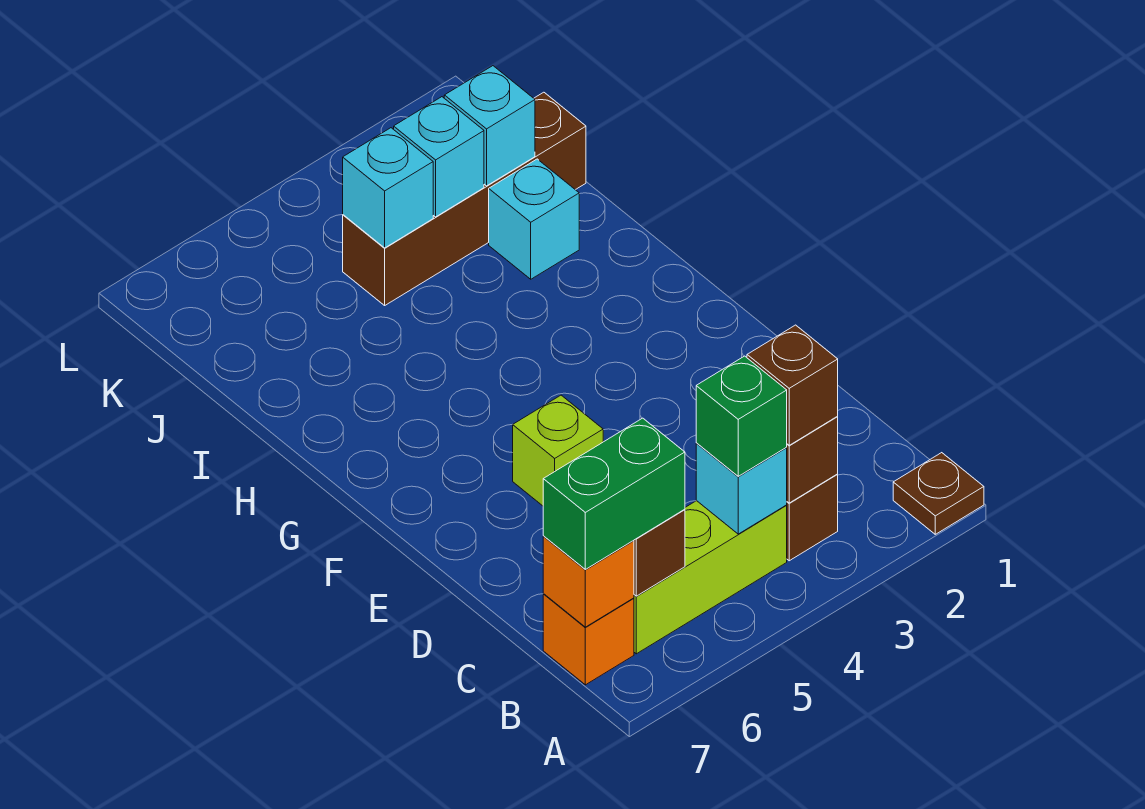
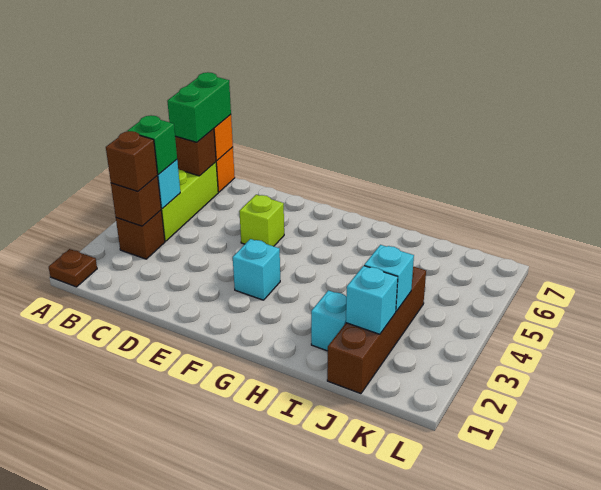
cyan brick J4 level 2 -> cyan brick F3 level 1

